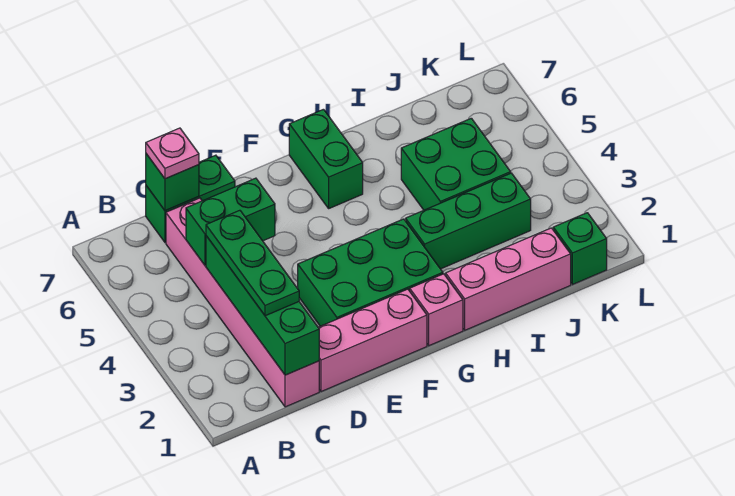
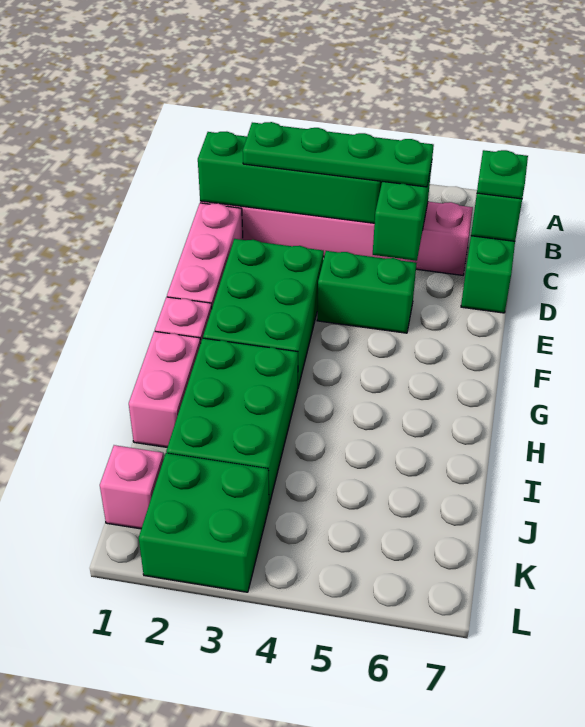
green plate C2:C4 level 3 -> green plate C2:C5 level 3
pink plate C7 level 3 -> green plate C7 level 3
green brick G6:G7 level 1 -> green brick E4:E5 level 1
pink brick H1:J1 level 1 -> pink brick H1:I1 level 1
green brick H3:J3 level 1 -> green brick H2:J3 level 1
green brick I4:J5 level 1 -> green brick K2:L3 level 1
green brick K1 level 1 -> pink brick K1 level 1

